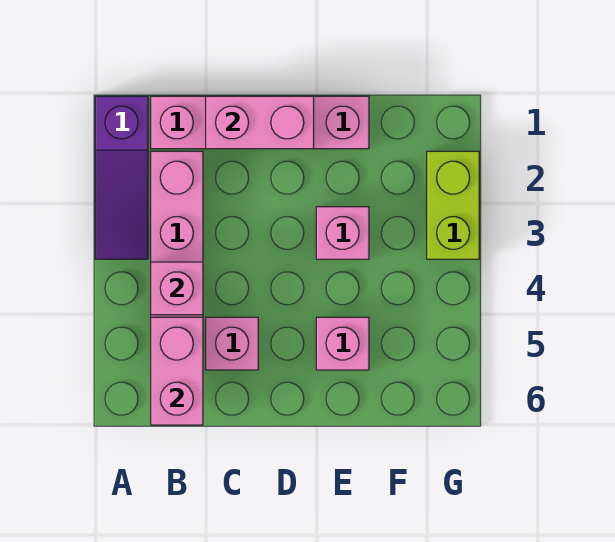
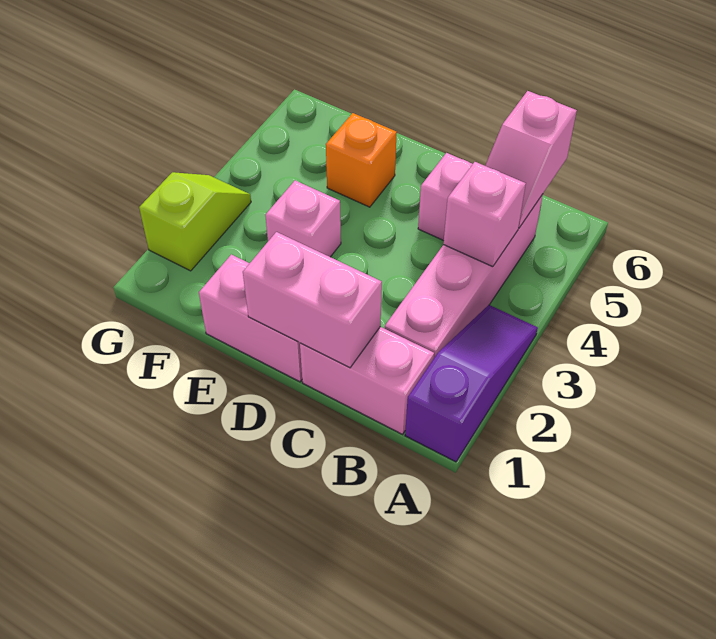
pink brick B5:B6 level 2 -> pink slope B5:B6 level 2 top 6
pink brick E5 level 1 -> orange brick E5 level 1
lime brick G2:G3 level 1 -> lime slope G2:G3 level 1 top 2

